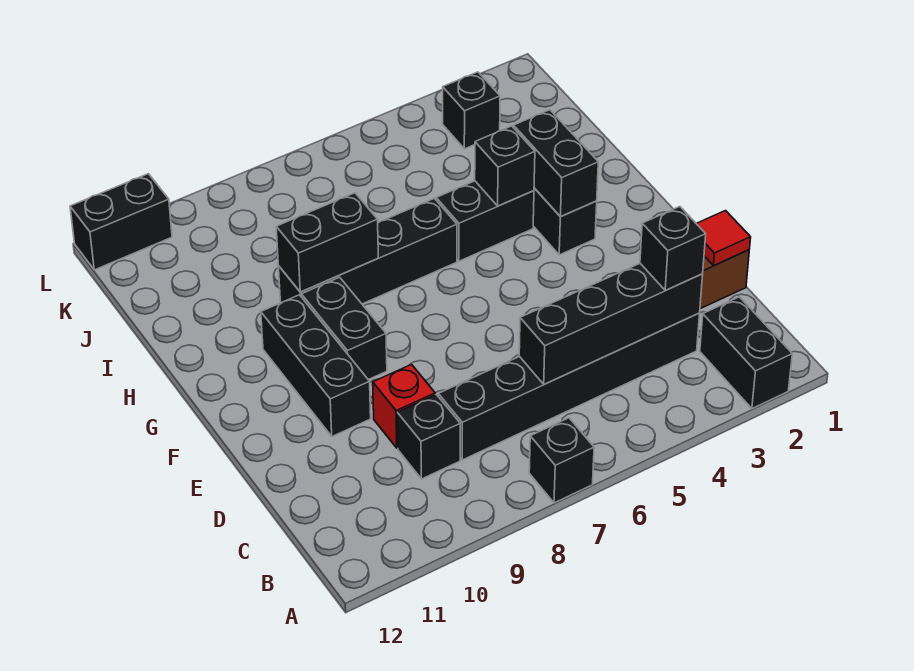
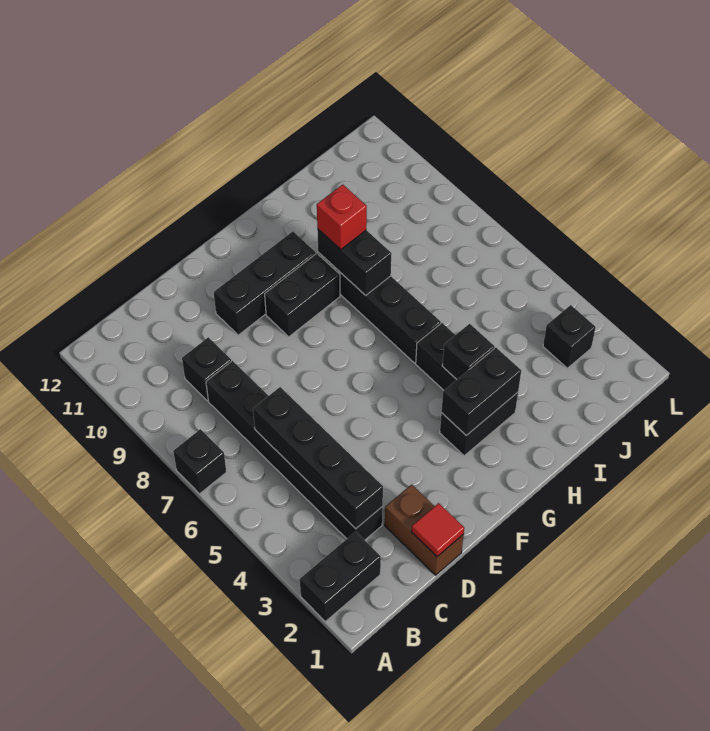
black brick C3 level 3 -> none
red brick D9 level 1 -> red brick H9 level 3
black brick L11:L12 level 1 -> none

